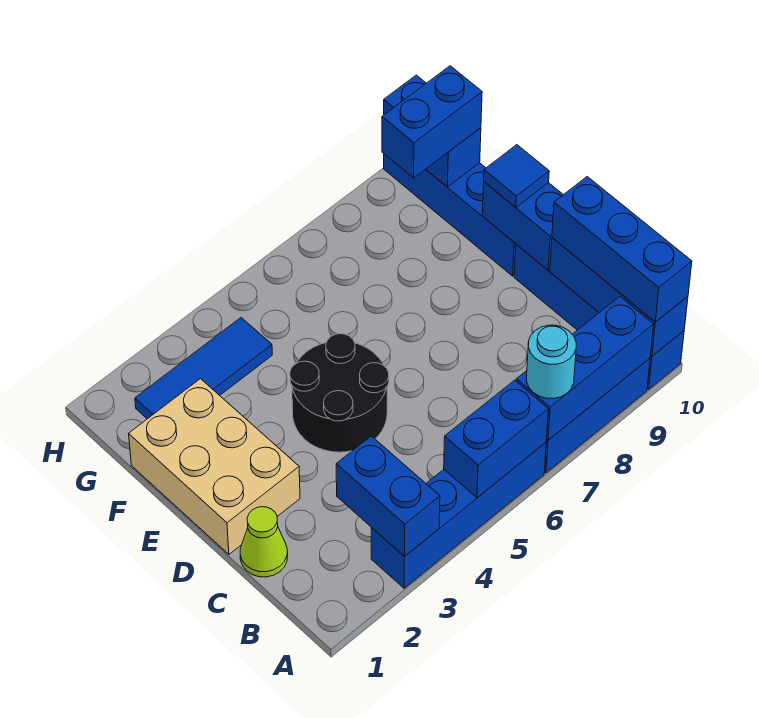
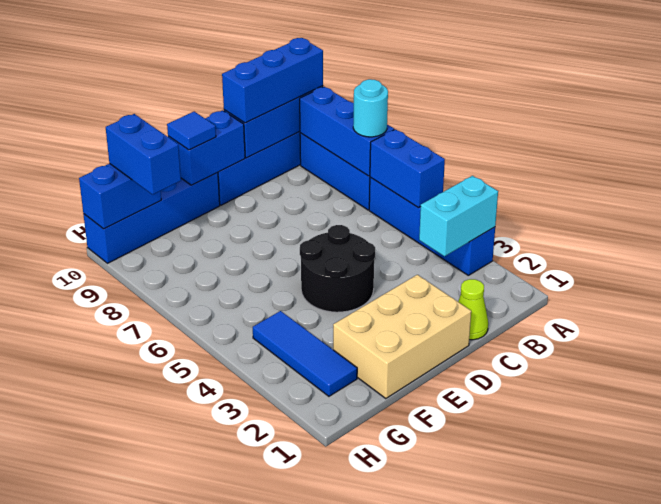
blue brick A3:B3 level 2 -> cyan brick A3:B3 level 2

